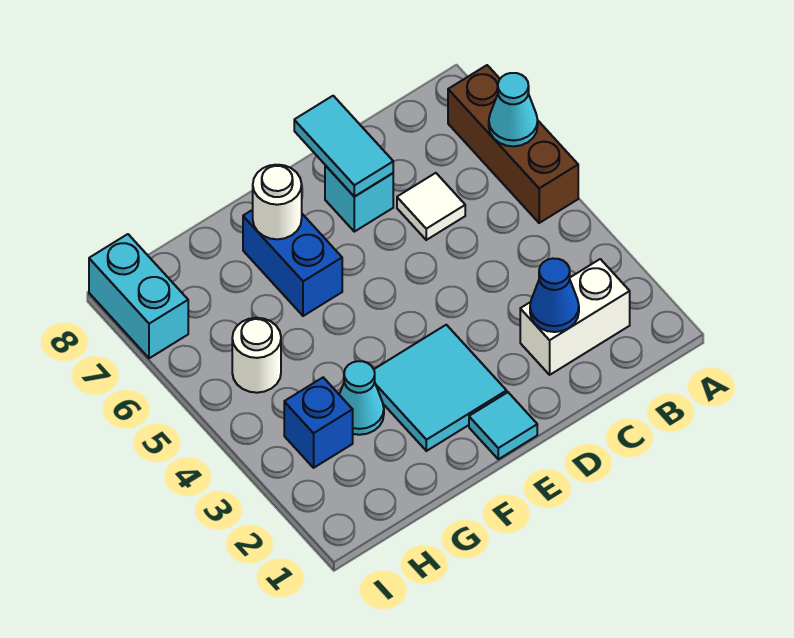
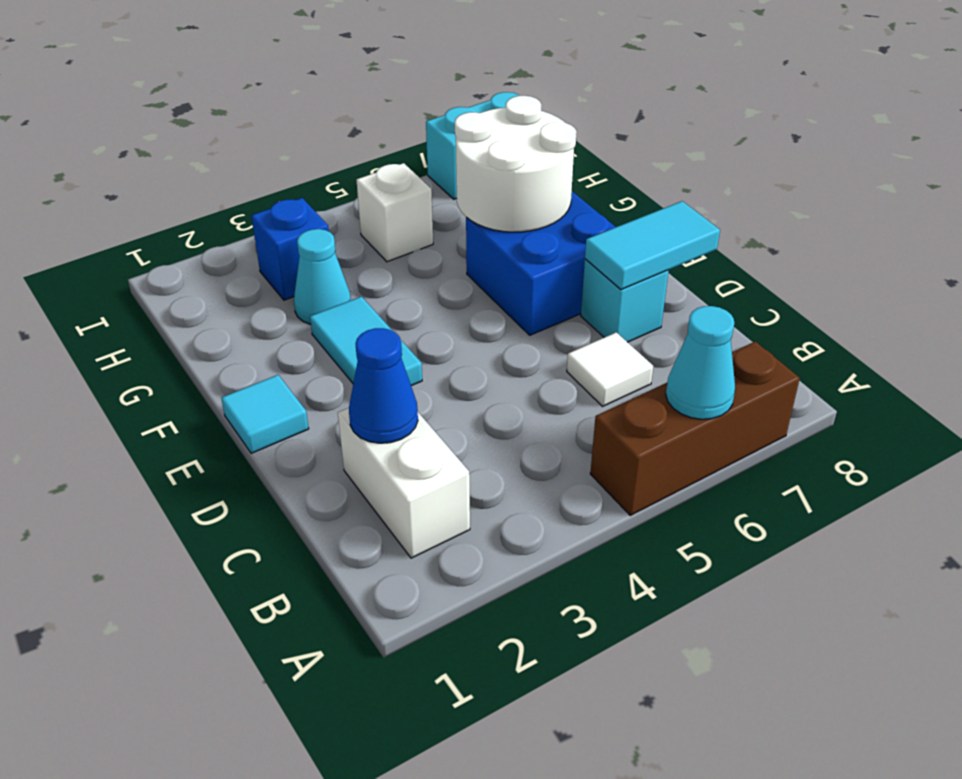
cyan tile E2:F3 level 1 -> cyan tile E3:F3 level 1
blue brick F6:F7 level 1 -> blue brick E6:F7 level 1
white round brick F7 level 2 -> white round brick F6:G7 level 2
white round brick H5 level 1 -> white brick H5 level 1

